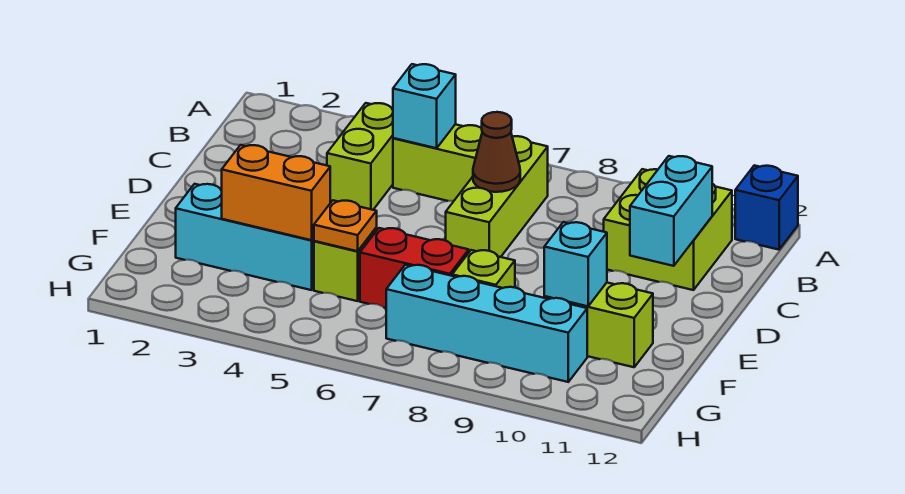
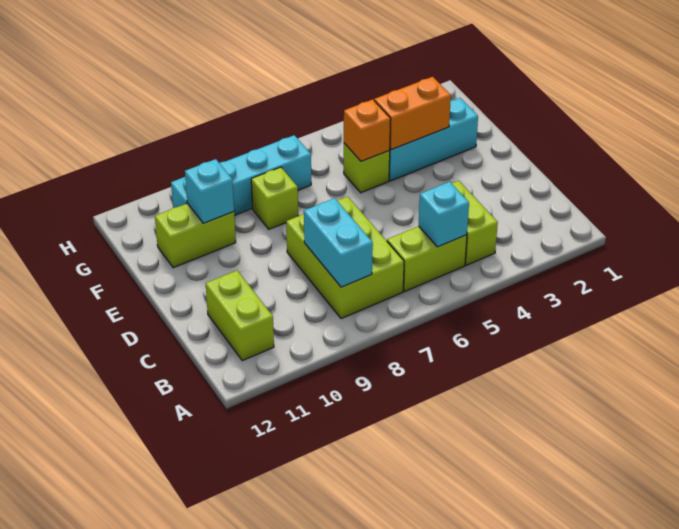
blue brick A12 level 1 -> none
lime brick B7:D7 level 1 -> lime brick B7:D8 level 1
lime brick B10:C11 level 1 -> lime brick B11:C11 level 1
brown cone C7 level 2 -> none
cyan brick C11:D11 level 2 -> cyan brick B8:C8 level 2
orange plate F5 level 2 -> orange brick F5 level 2
red brick F6:F7 level 1 -> none

